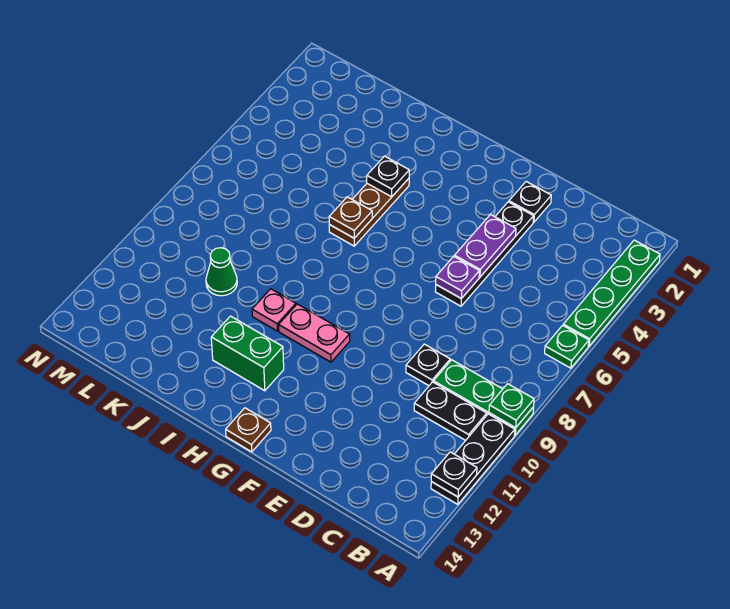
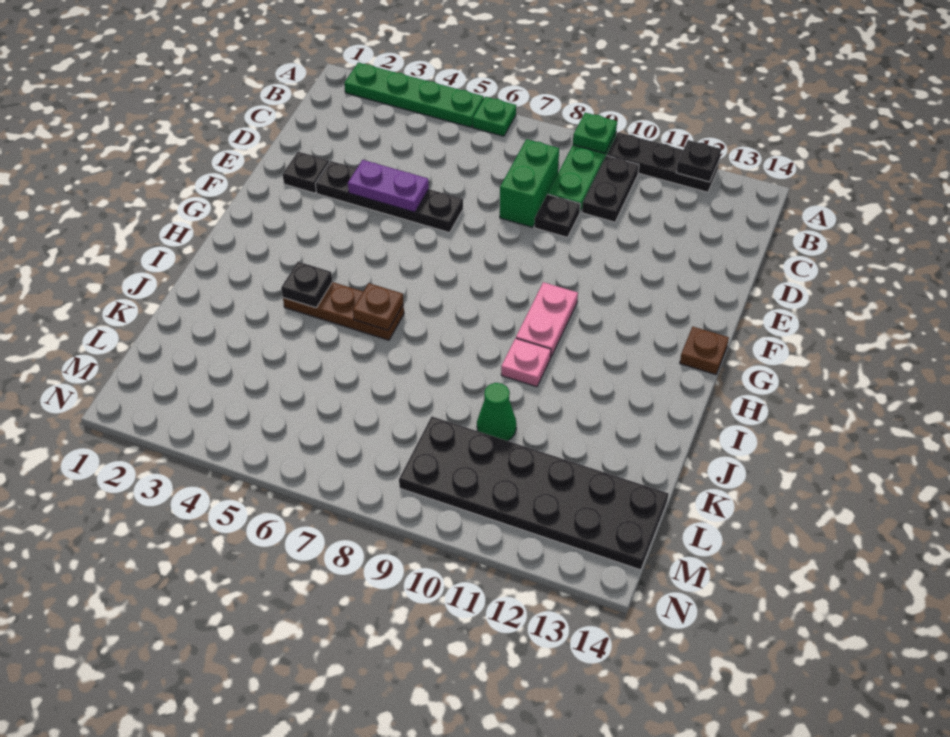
purple plate E6 level 2 -> none
green brick H12:I12 level 1 -> green brick C8:D8 level 1
none -> black plate L9:M14 level 1

